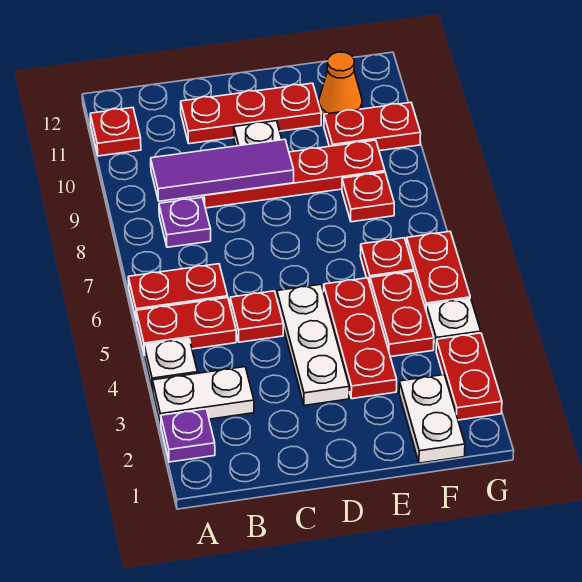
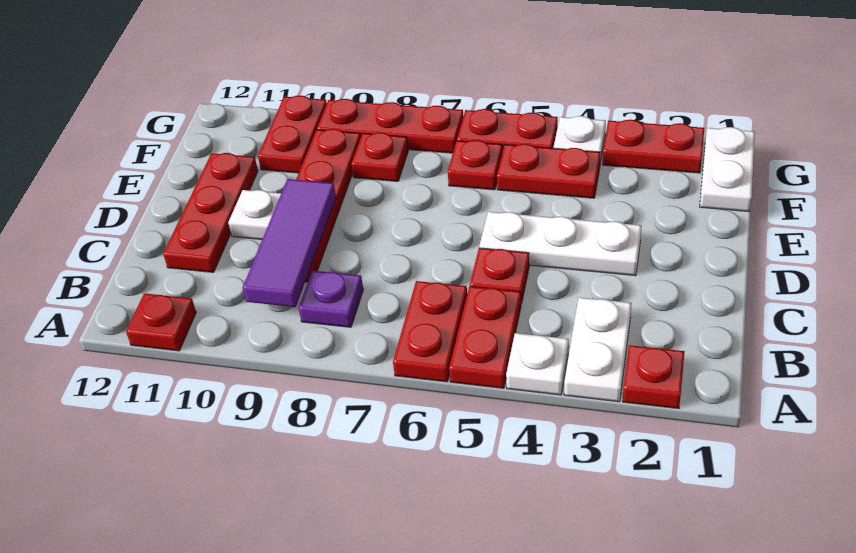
purple plate A2 level 1 -> red plate A2 level 1
red plate E3:E5 level 1 -> red plate G7:G9 level 1
white plate F1:F2 level 1 -> white plate F1:G1 level 1
orange cone F11 level 1 -> none

